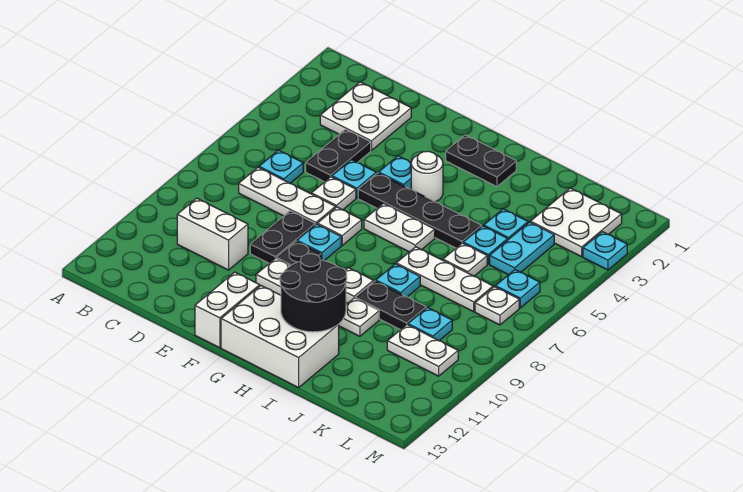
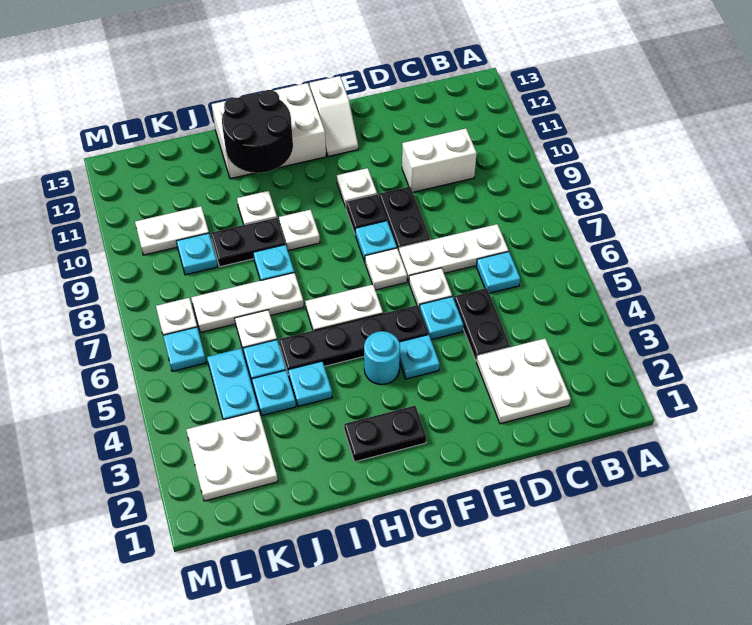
white brick F12:F13 level 1 -> white slope F12:F13 level 1 top 13
white round brick G4 level 1 -> cyan round brick G4 level 1
cyan plate M3 level 1 -> cyan plate I4 level 1

